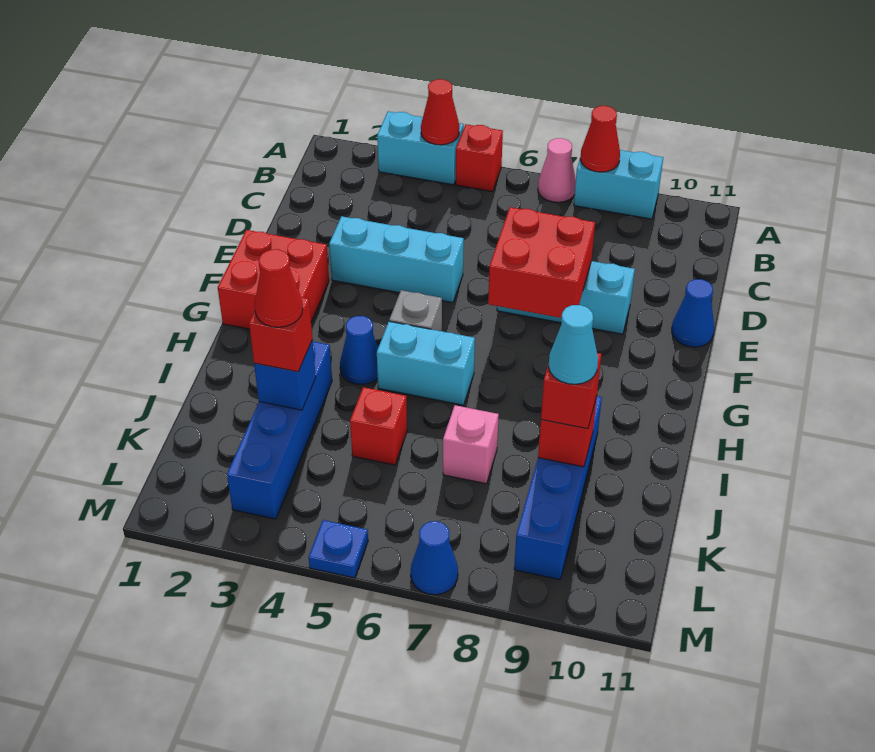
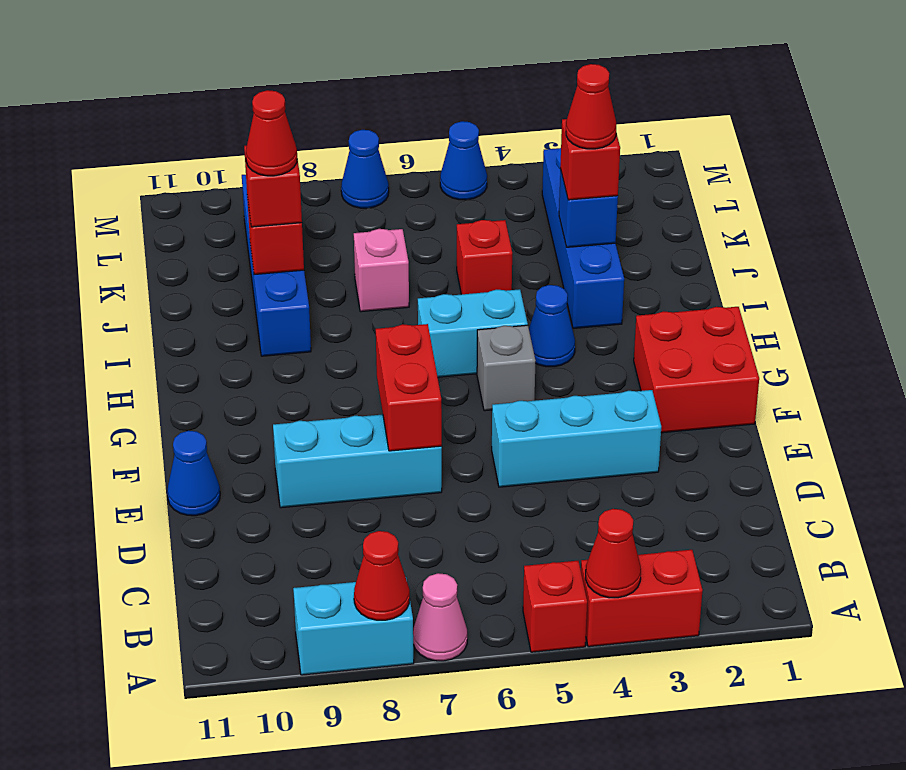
cyan brick A3:A4 level 1 -> red brick A3:A4 level 1
red brick E7:F8 level 2 -> red brick E7:F7 level 2
cyan cone J9 level 4 -> red cone J9 level 4
blue plate M5 level 1 -> blue cone M5 level 1

